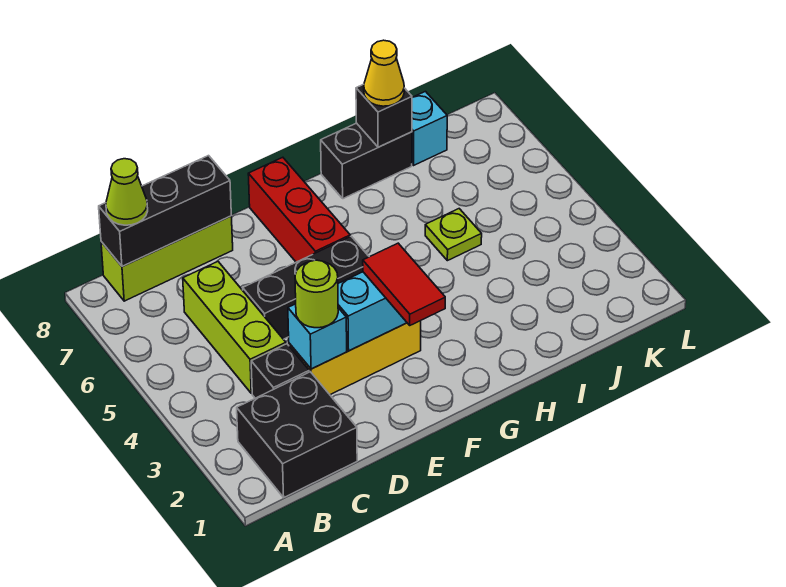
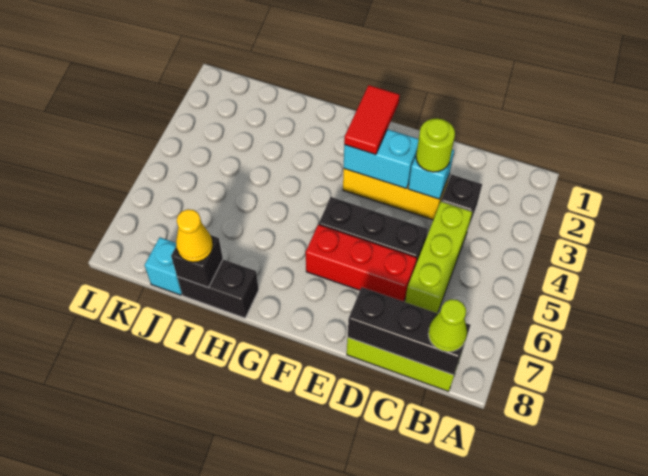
black brick B1:C2 level 1 -> none
red brick F6:F8 level 1 -> red brick D6:F6 level 1
lime plate I5 level 1 -> none

